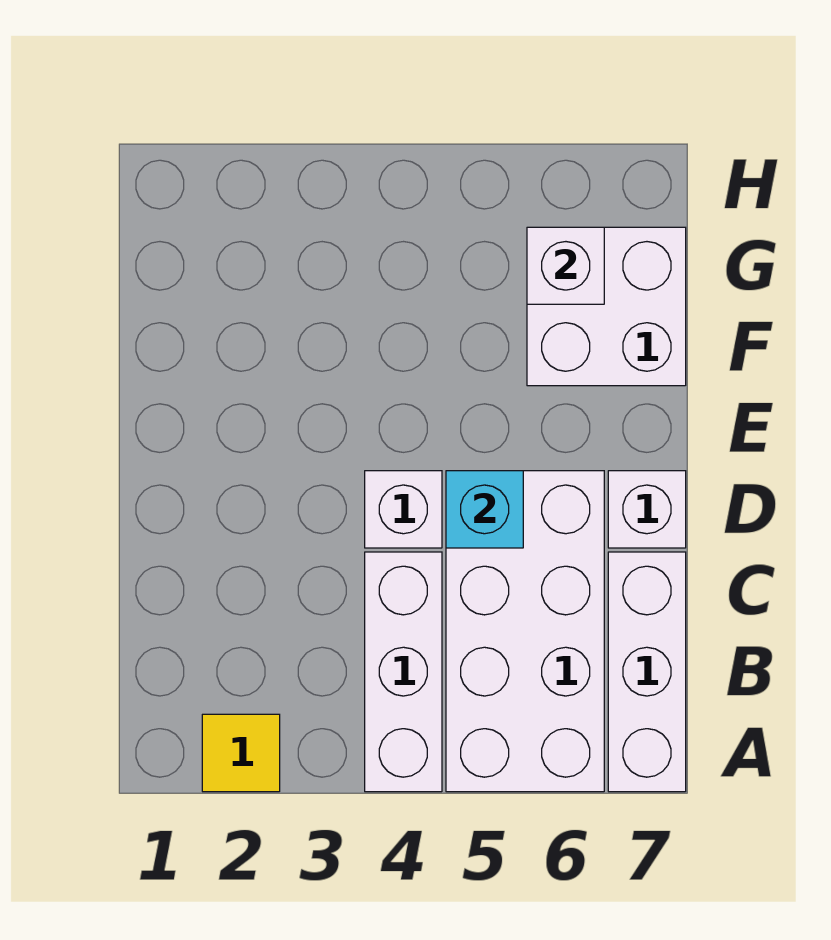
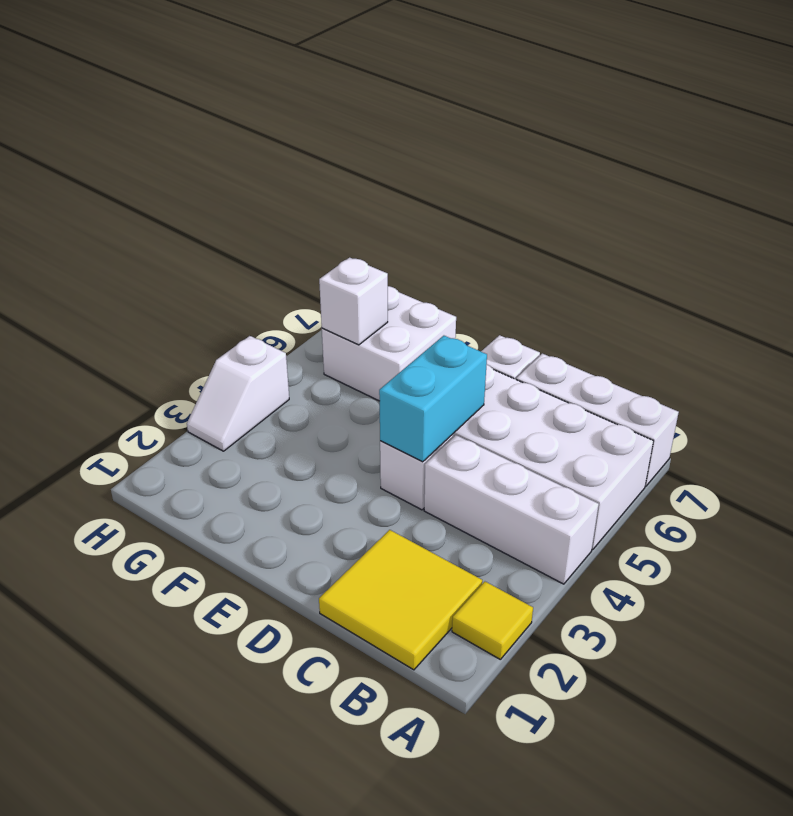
none -> yellow tile B1:C2 level 1
cyan brick D5 level 2 -> cyan brick D4:D5 level 2
none -> white slope H3:H4 level 1 top 4

